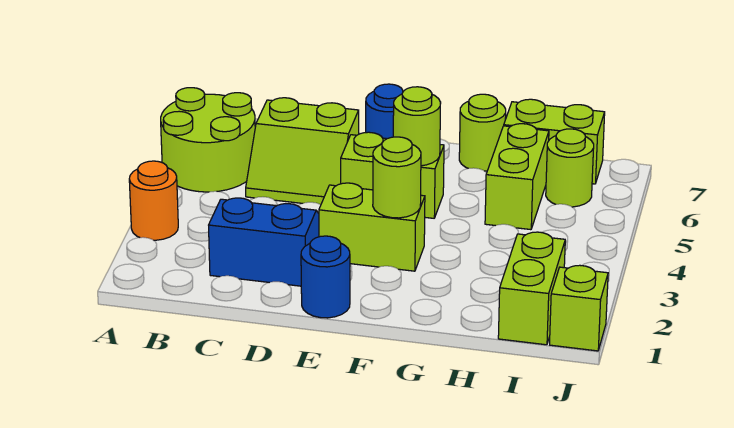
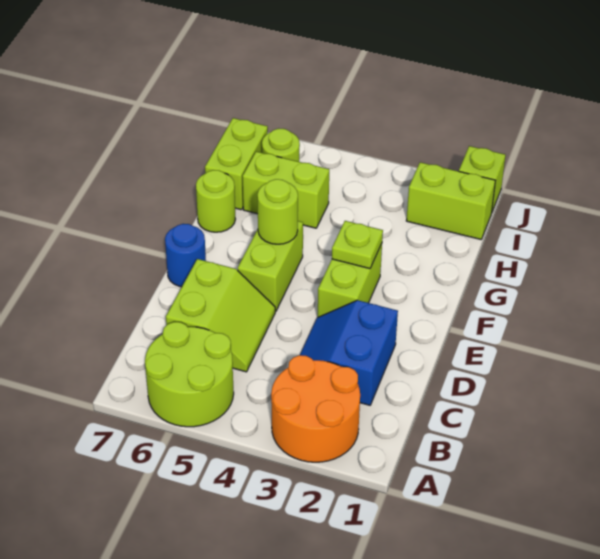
orange round brick A3 level 1 -> orange round brick A2:B3 level 1
blue round brick E1 level 1 -> none
lime round brick F3 level 2 -> lime plate F3 level 2

